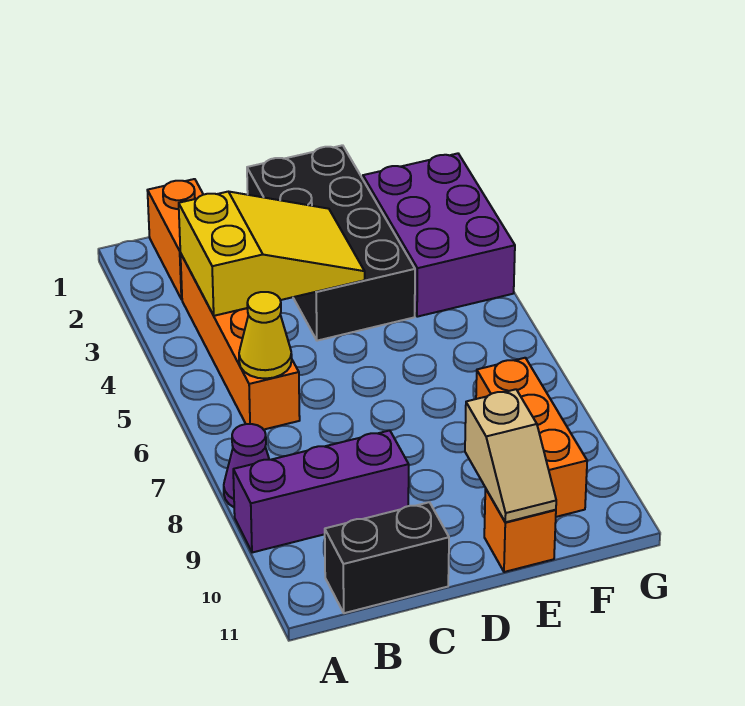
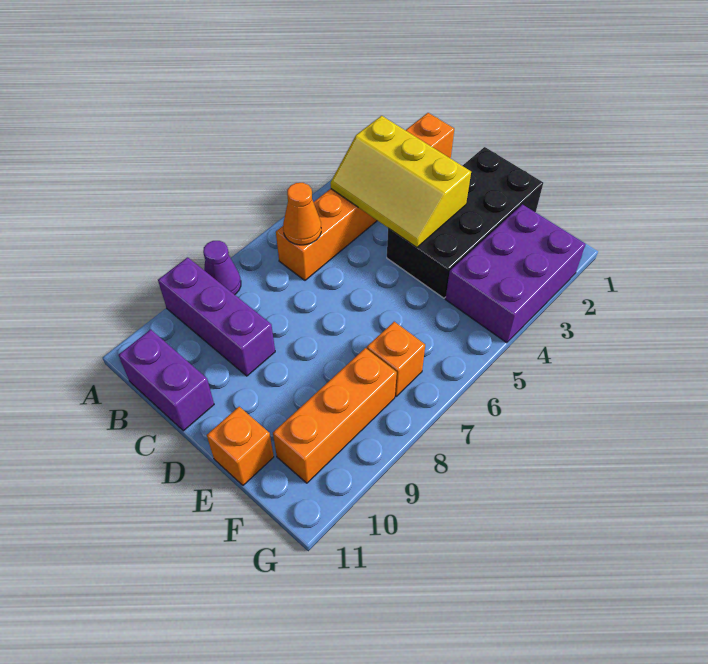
yellow slope B3:D4 level 2 top B -> yellow slope B3:D4 level 2 top 3
yellow cone B6 level 2 -> orange cone B6 level 2
black brick B11:C11 level 1 -> purple brick B11:C11 level 1
tan slope E10:E11 level 2 top 10 -> none
none -> orange brick F7 level 1

